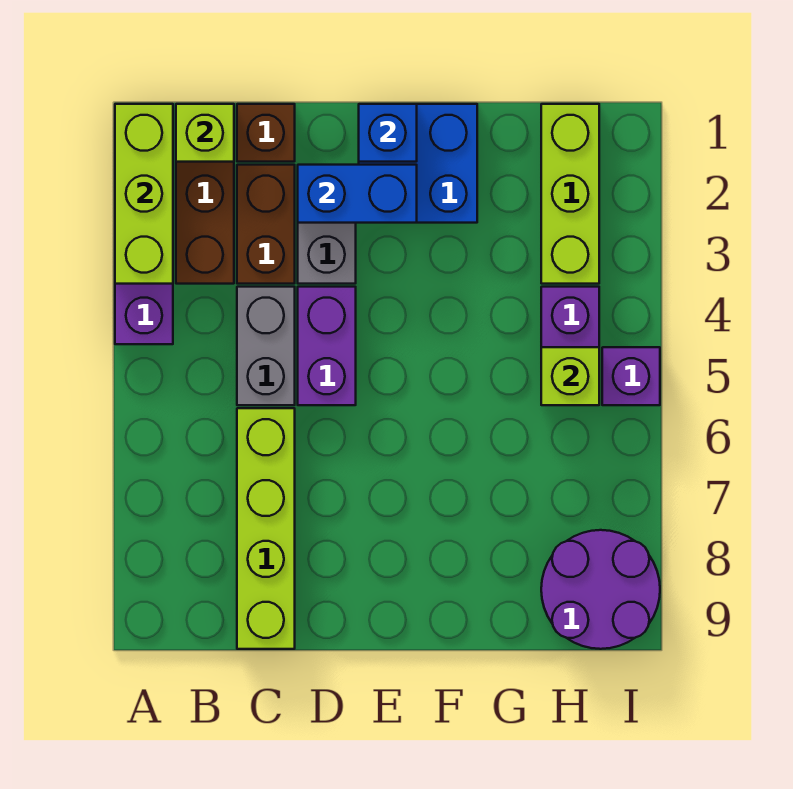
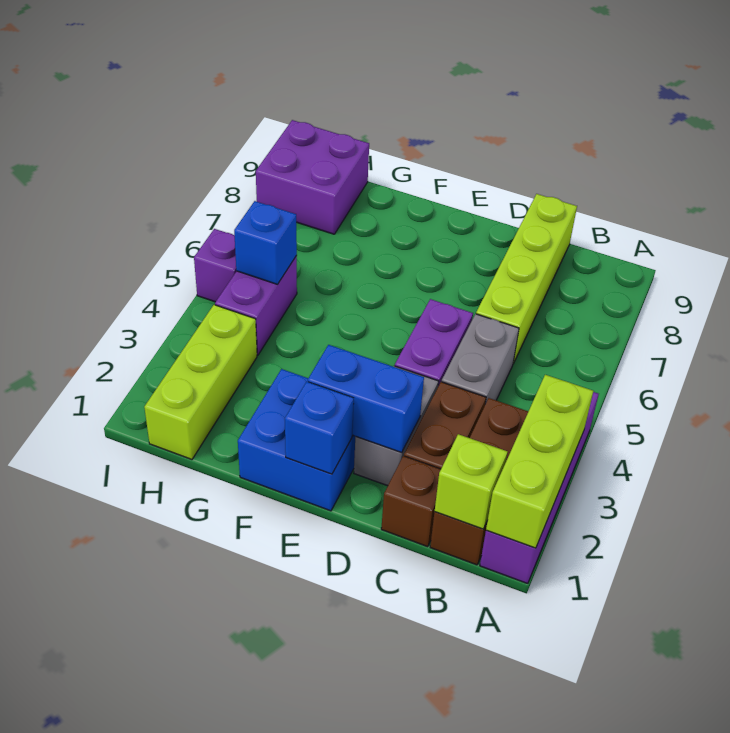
lime brick H5 level 2 -> blue brick H5 level 2
purple round brick H8:I9 level 1 -> purple brick H8:I9 level 1

